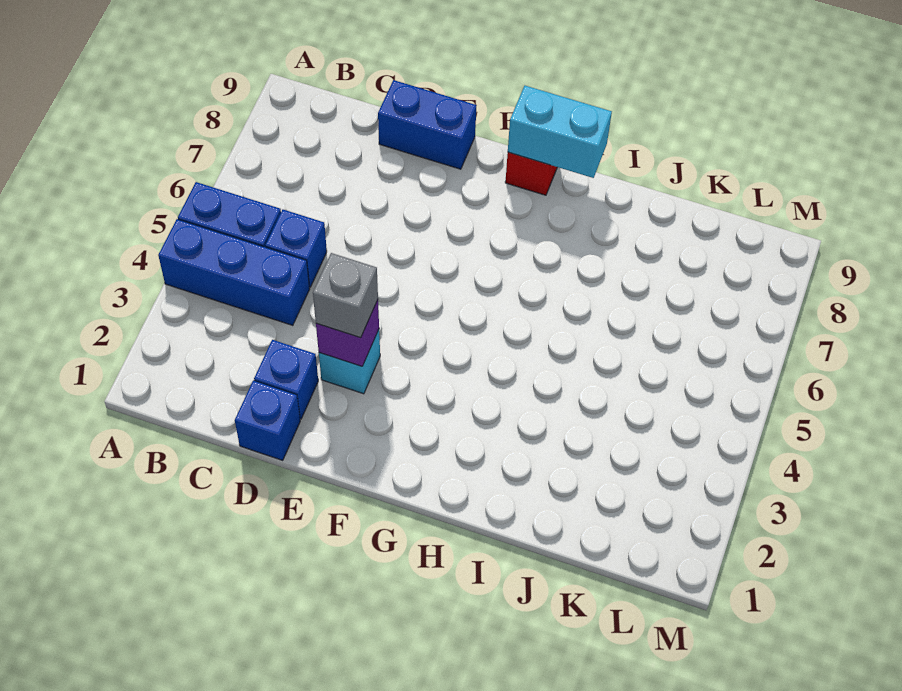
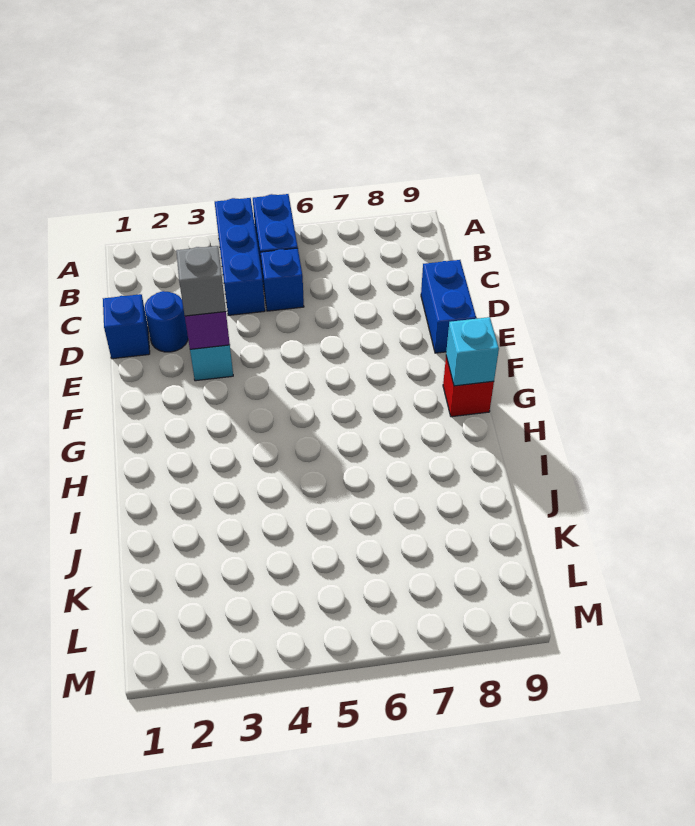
blue brick D2 level 1 -> blue round brick D2 level 1
cyan brick G9:H9 level 2 -> cyan brick G9 level 2

